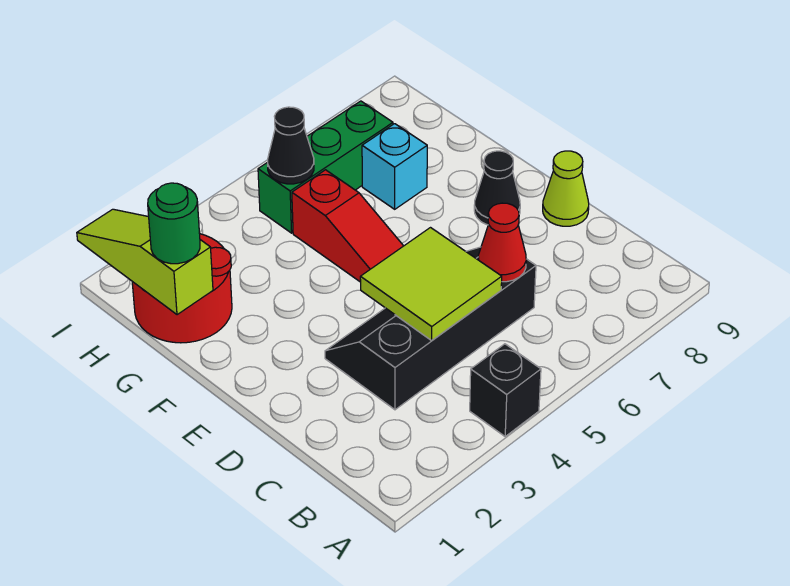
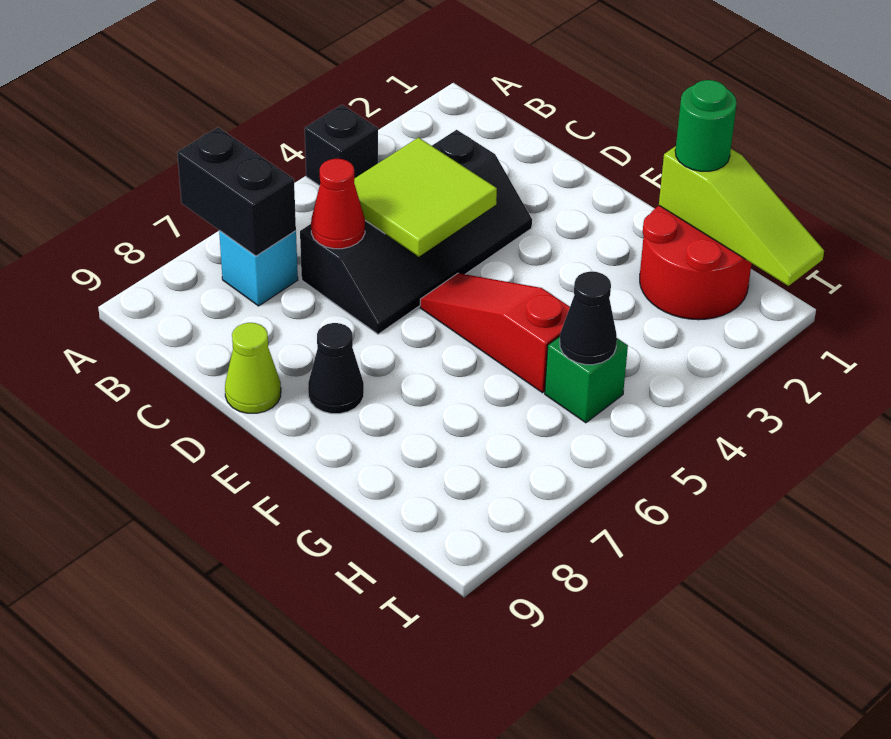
none -> black brick A7:B7 level 2
cyan brick G7 level 1 -> cyan brick B7 level 1
green brick H5:H7 level 1 -> green brick H5 level 1

